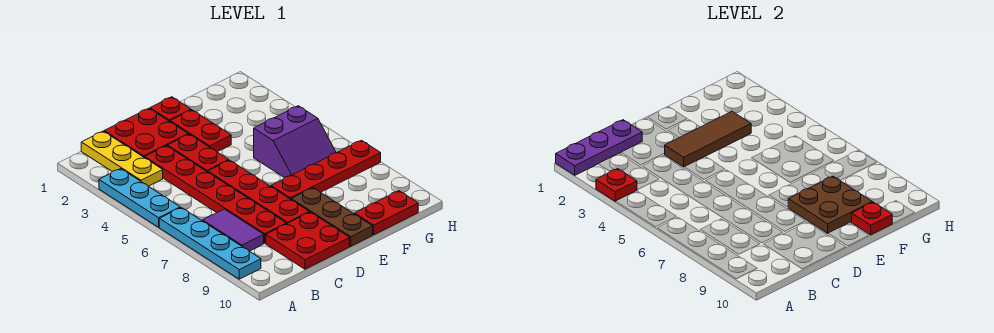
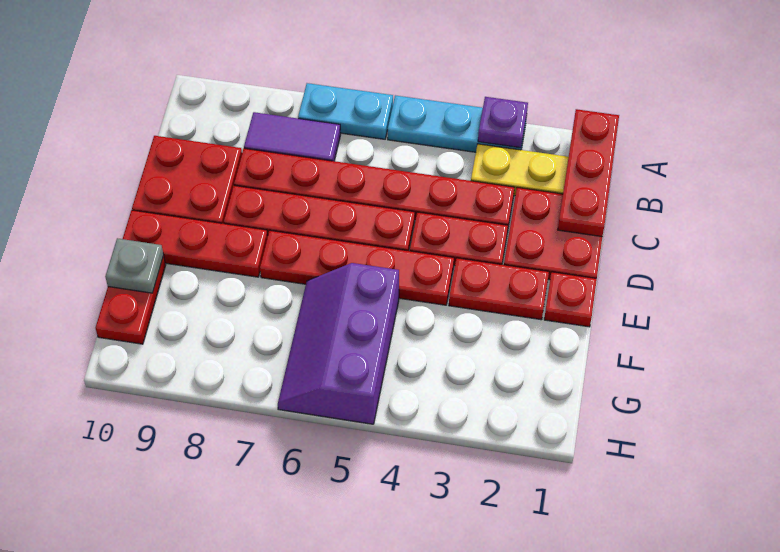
purple plate A1:C1 level 2 -> red plate A1:C1 level 2
red plate A3 level 2 -> purple plate A3 level 2
cyan plate A6:A9 level 1 -> cyan plate A6:A7 level 1
brown tile D3:F3 level 2 -> none
red plate E7:H7 level 1 -> red plate E4:E7 level 1
brown plate E8:E10 level 1 -> red plate E8:E10 level 1
brown plate E8:F9 level 2 -> none
purple slope F5:G6 level 1 top 5 -> purple slope F5:H6 level 1 top 5
red plate F10 level 2 -> grey plate F10 level 2

